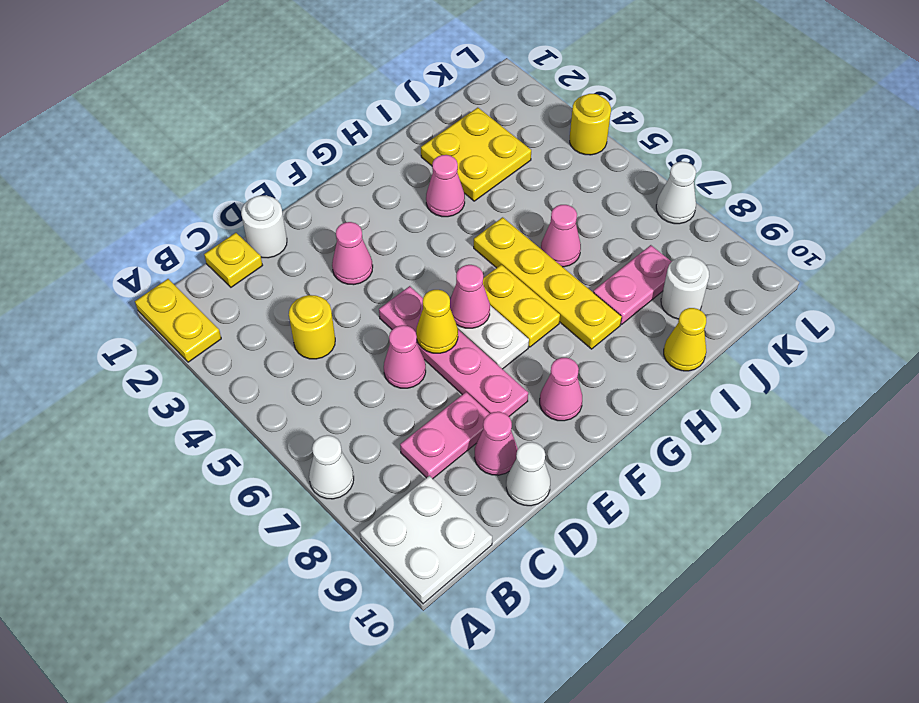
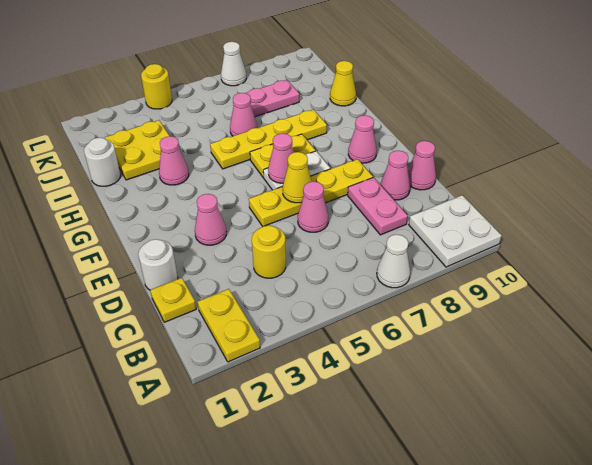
yellow plate A1:A2 level 1 -> yellow plate A2:B2 level 1
white cone D10 level 1 -> pink cone D10 level 1
pink plate E5:E8 level 1 -> yellow plate E5:E8 level 1
pink plate I8:J8 level 1 -> pink plate J7:J8 level 1
white round brick J9 level 1 -> white round brick I1 level 1

